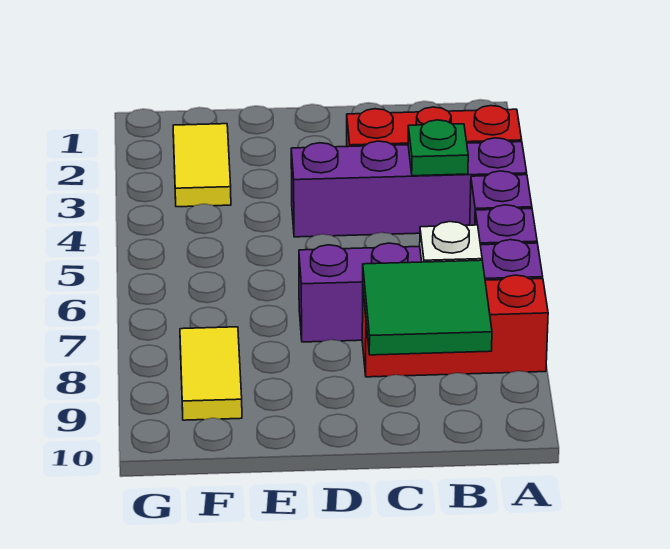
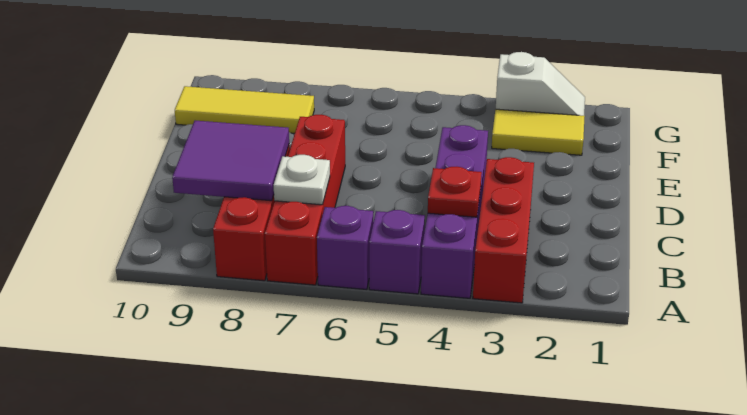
purple brick A7:D7 level 1 -> red brick A7:D7 level 1
green plate B4 level 2 -> red plate B4 level 2
green tile B8:C9 level 2 -> purple tile B8:C9 level 2
yellow tile F8:F9 level 1 -> yellow tile F8:F10 level 1
none -> white slope G2:G3 level 1 top 3

